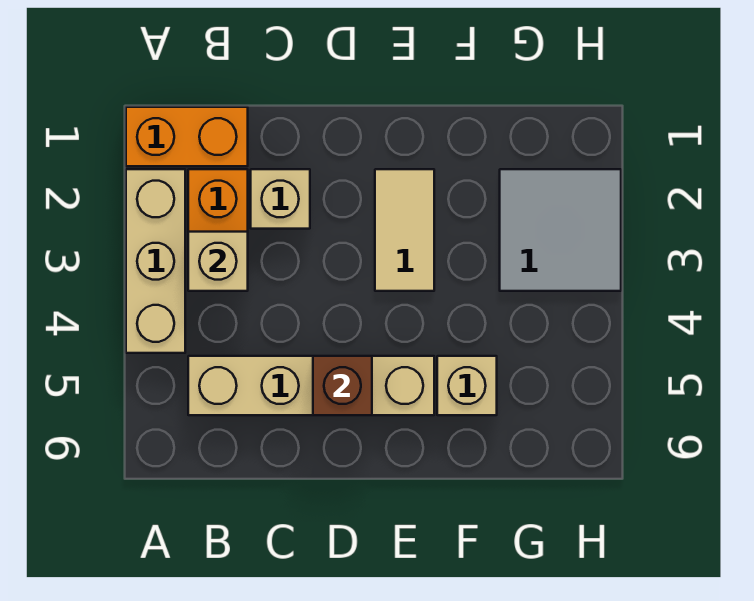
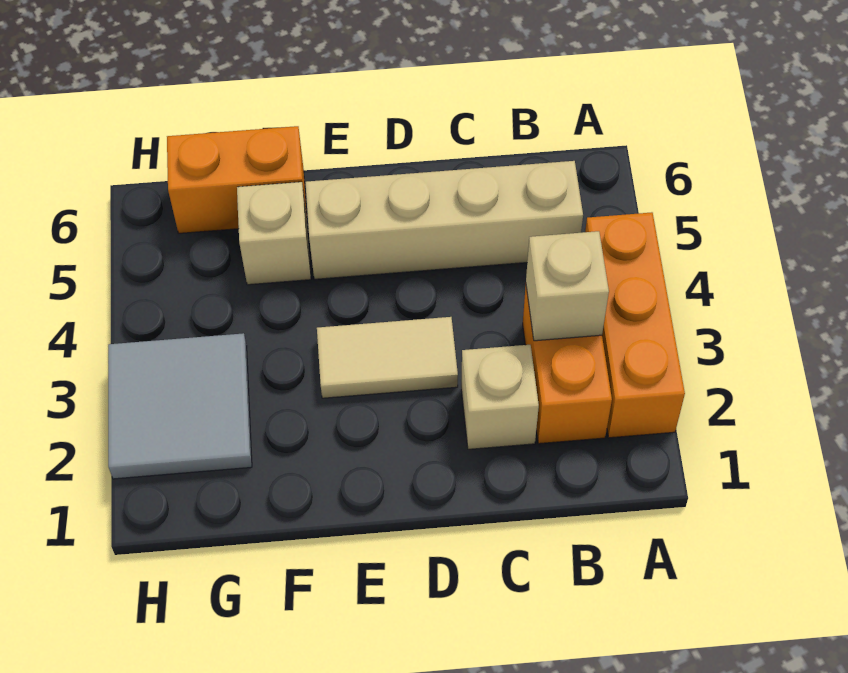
orange brick A1:B1 level 1 -> orange brick F6:G6 level 1
tan brick A2:A4 level 1 -> orange brick A2:A4 level 1
brown brick D5 level 2 -> none
tan tile E2:E3 level 1 -> tan tile D3:E3 level 1

